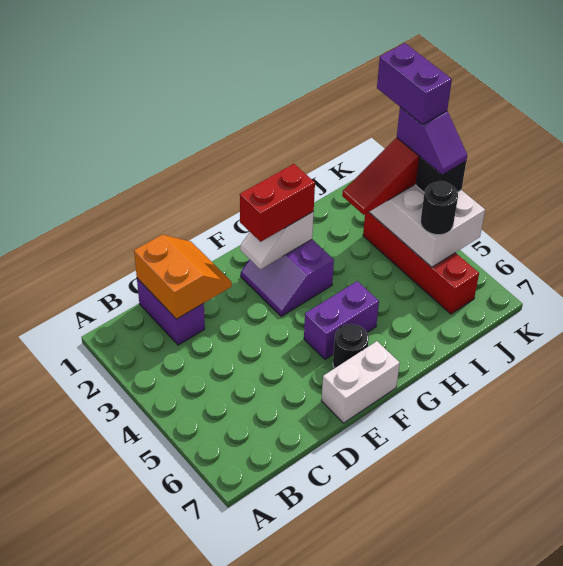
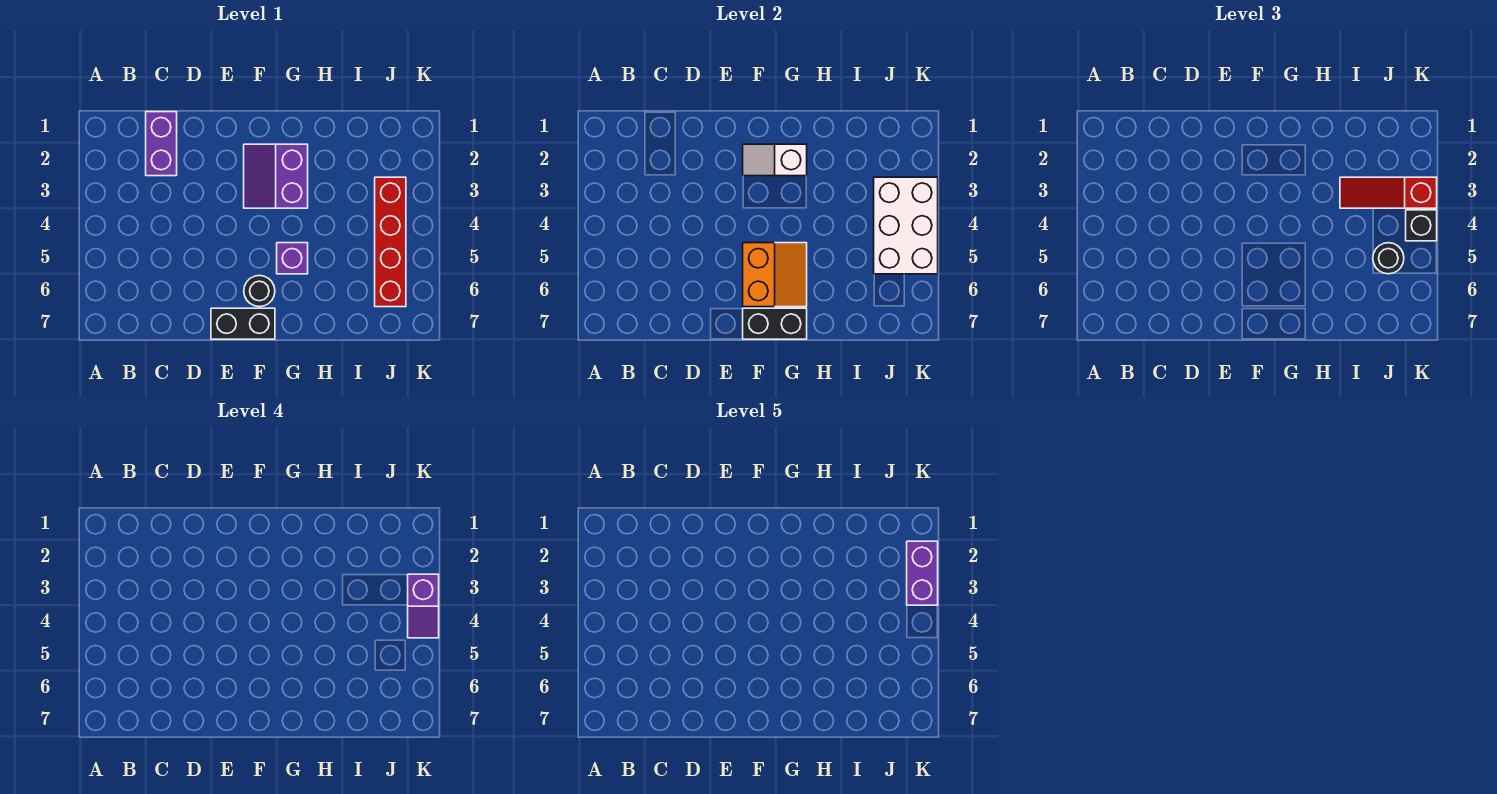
orange slope C1:D2 level 2 top C -> orange slope F5:G6 level 2 top F
white brick E7:F7 level 1 -> black brick E7:F7 level 1
red brick F2:G2 level 3 -> none
purple brick F5:G5 level 1 -> purple brick G5 level 1
none -> black brick F7:G7 level 2

